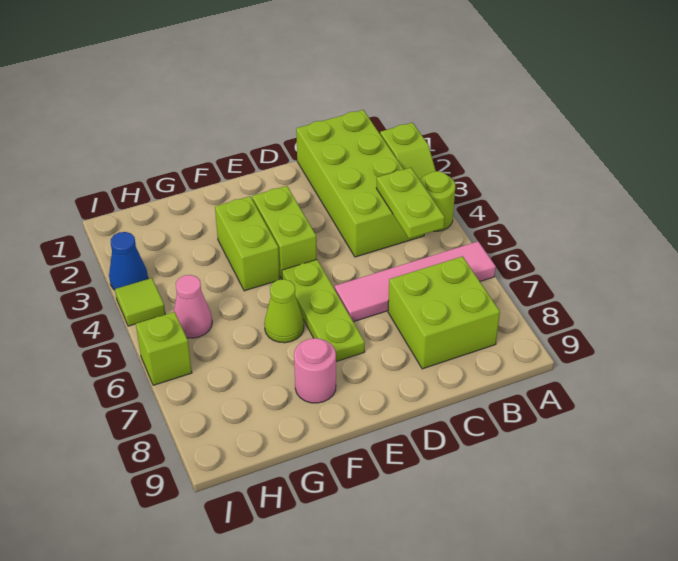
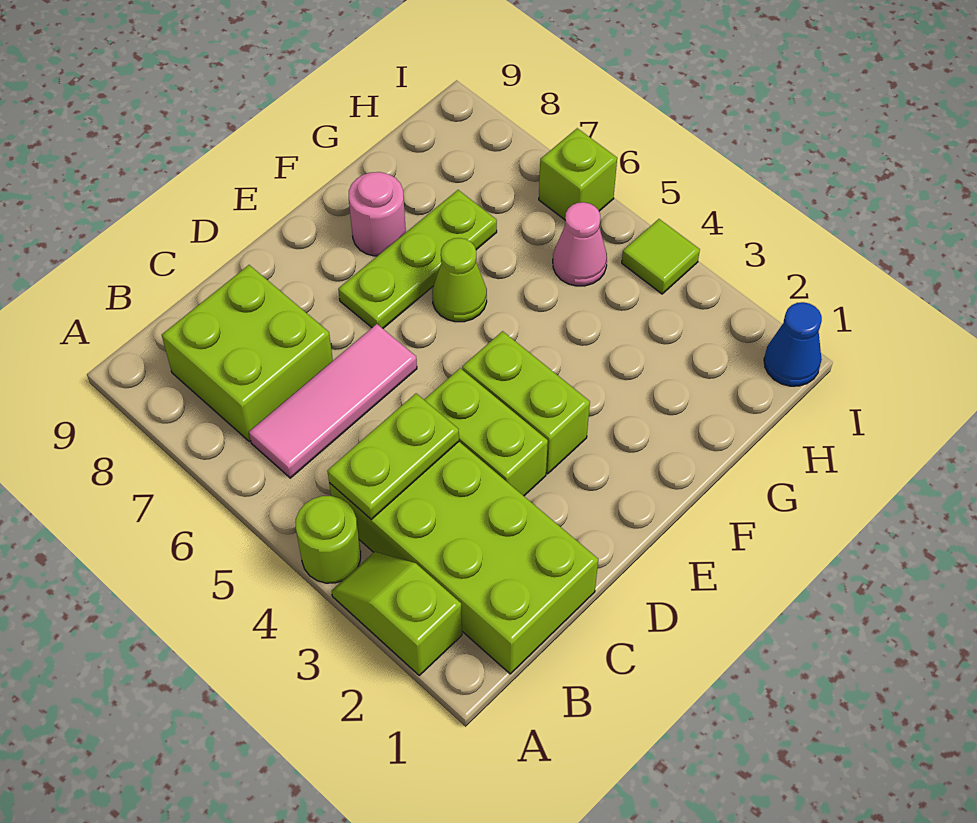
pink tile A6:D6 level 1 -> pink tile B6:D6 level 1
lime plate B4:B5 level 2 -> lime plate B4:C4 level 2
lime plate E5:E7 level 1 -> lime plate E7:G7 level 1
lime brick F3:F4 level 1 -> lime brick D3:D4 level 1
blue cone I3 level 1 -> blue cone I1 level 1

